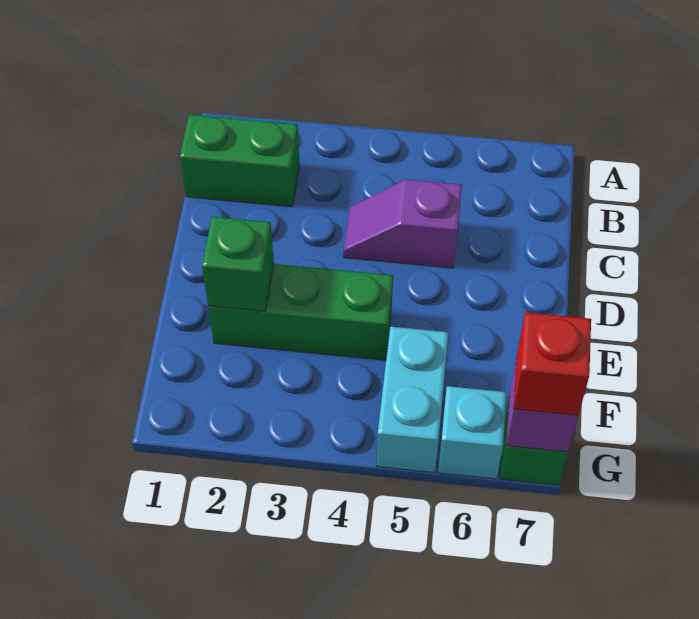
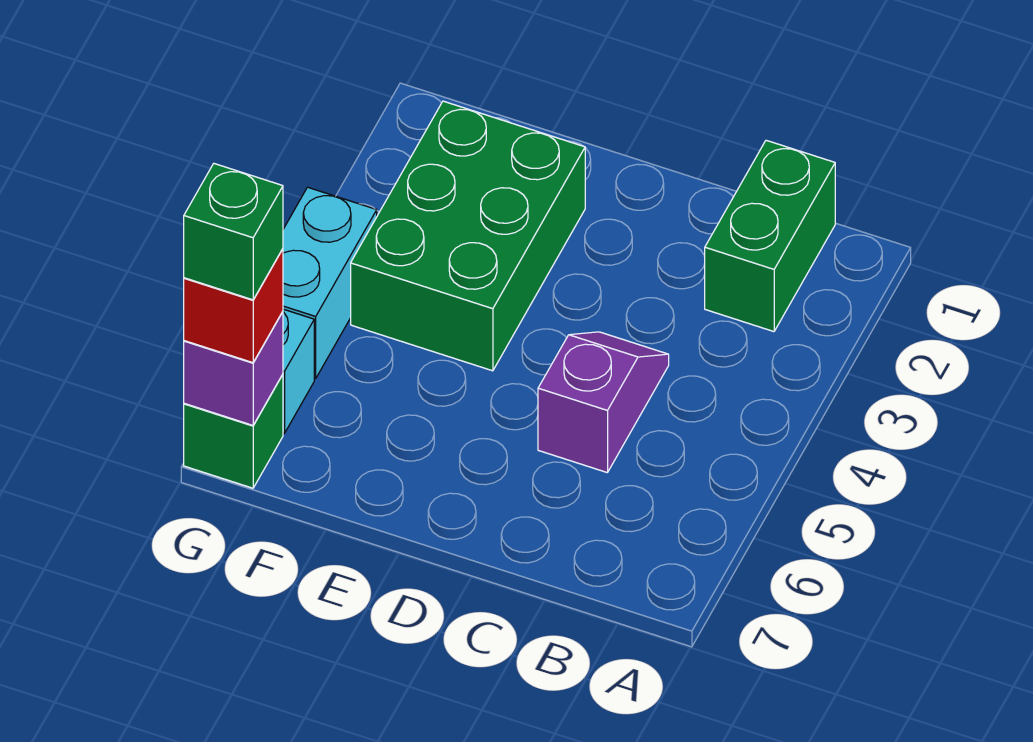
green brick E2:E4 level 1 -> green brick E2:F4 level 1
green brick E2 level 2 -> green brick G7 level 4
cyan brick F5:G5 level 1 -> cyan brick G4:G5 level 1

